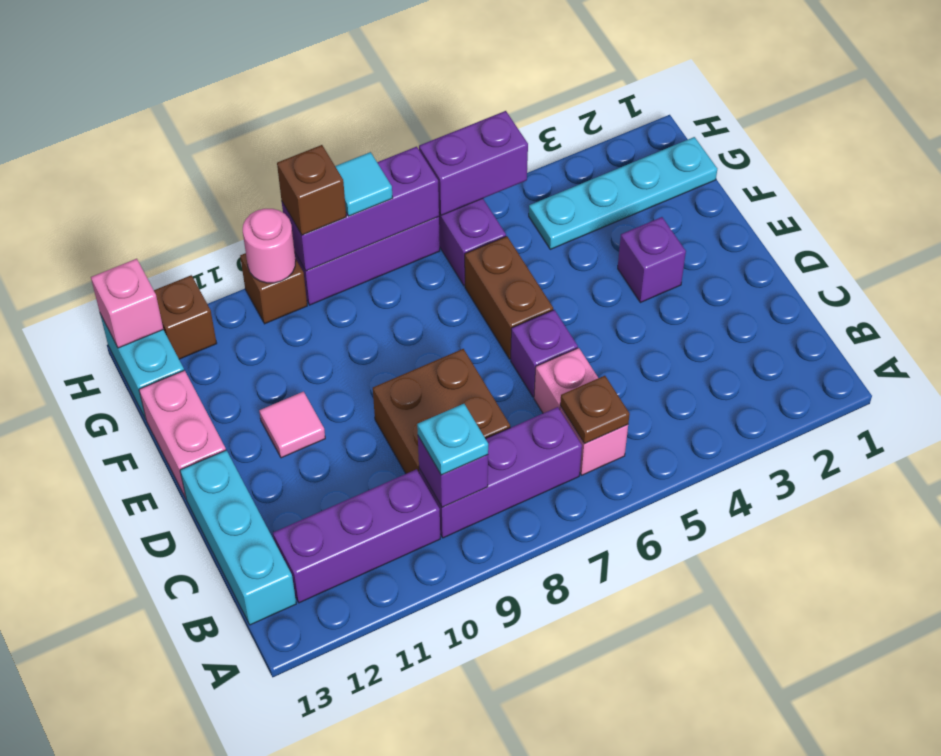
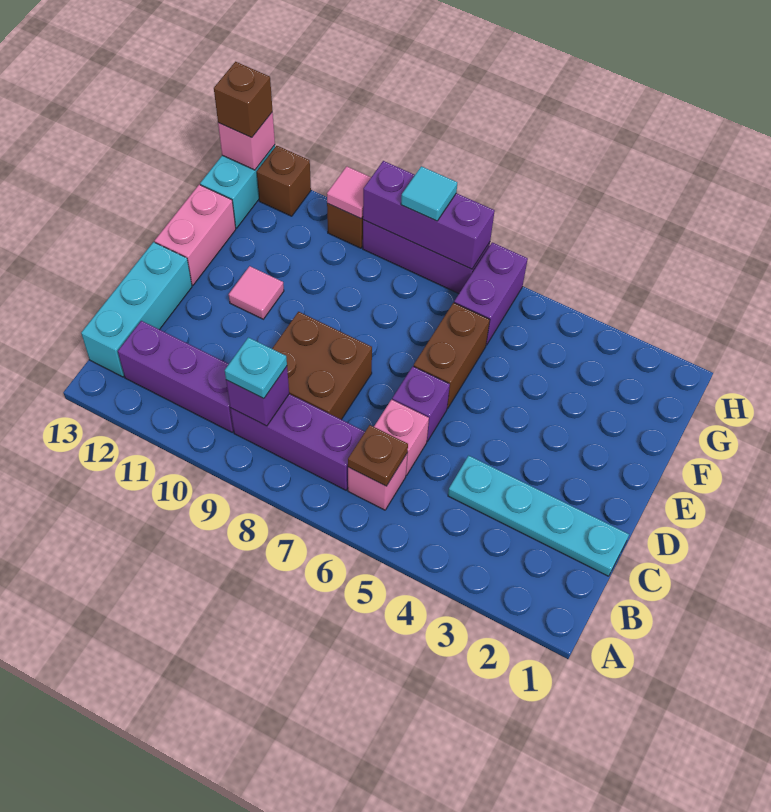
purple brick E3 level 1 -> none
cyan plate G1:G4 level 1 -> cyan plate C1:C4 level 1
purple brick H5:H6 level 2 -> none
brown brick H9 level 3 -> brown brick H13 level 3
pink round brick H10 level 2 -> pink tile H10 level 2

